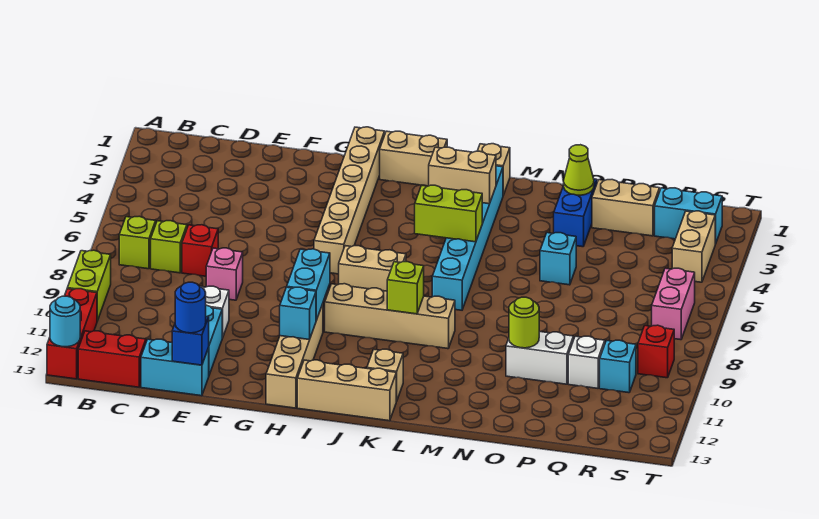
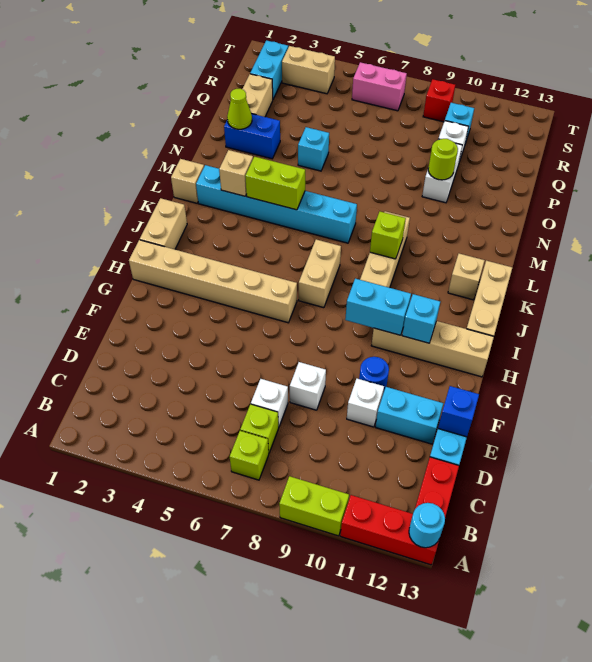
red brick D7 level 1 -> white brick D7 level 1
pink brick E8 level 1 -> white brick E8 level 1
blue round brick E13 level 3 -> blue round brick F10 level 1
tan brick K3:L3 level 2 -> tan brick L3 level 2
lime brick K5:L5 level 2 -> lime brick L4:L5 level 2

